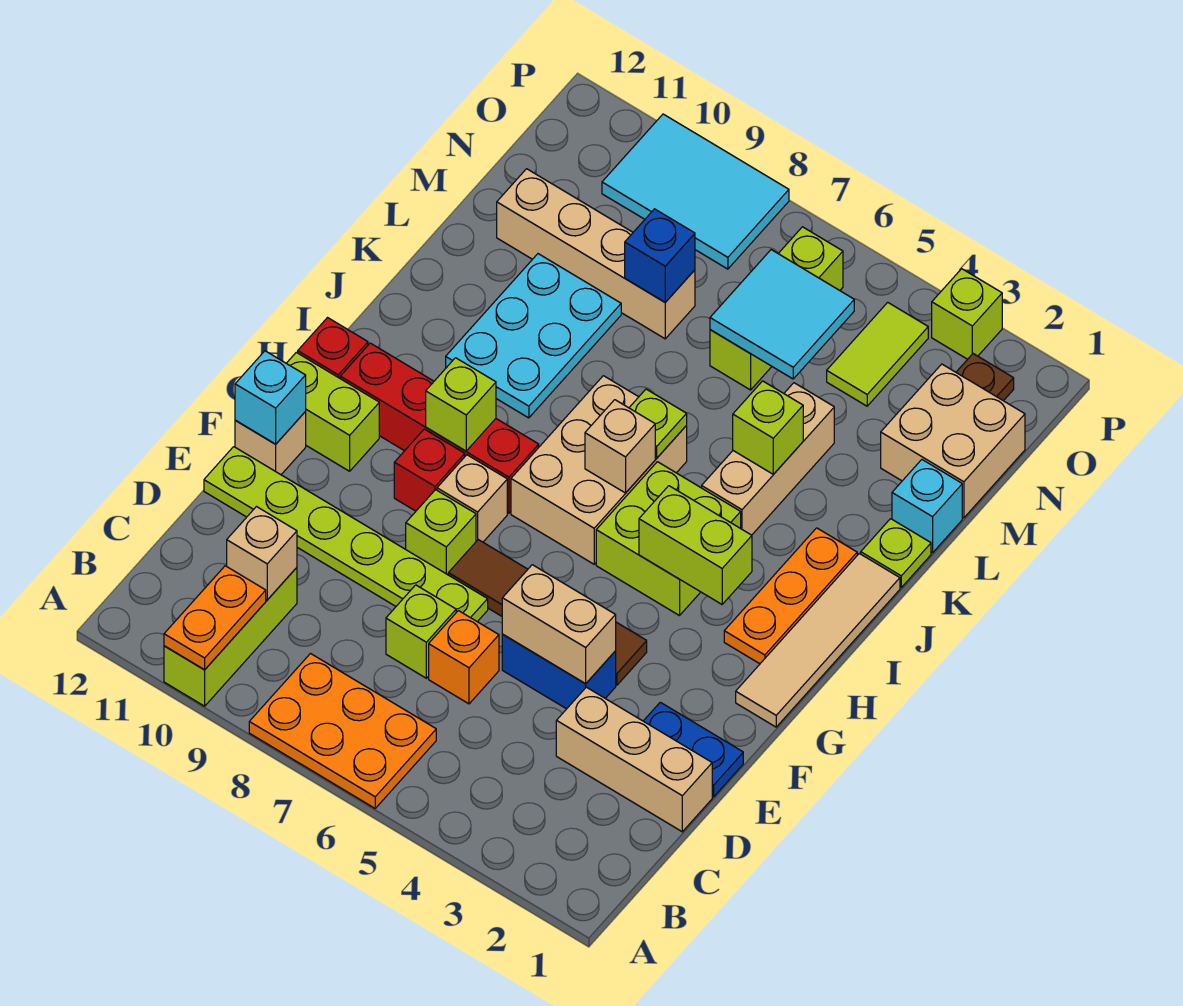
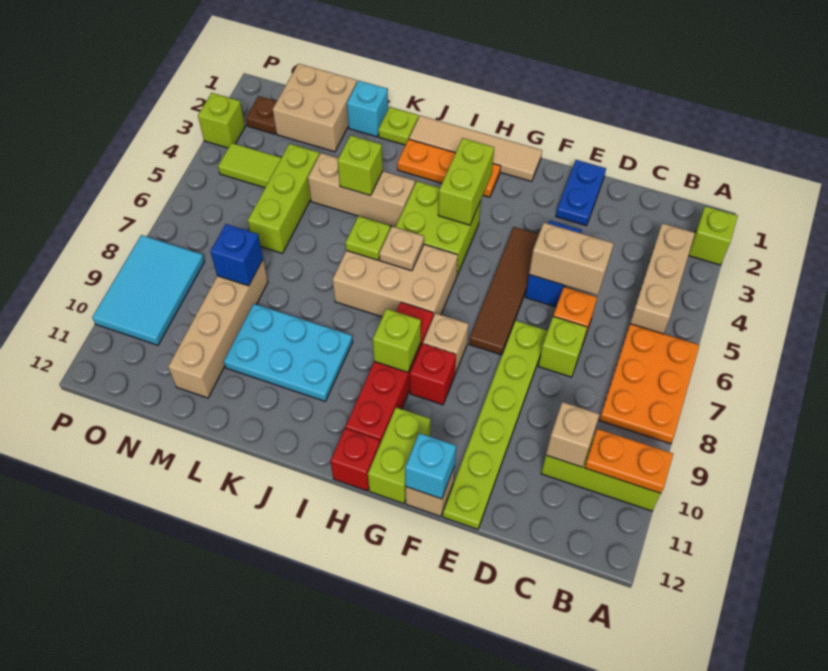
tan brick D1:D3 level 1 -> tan brick B3:B5 level 1
tan brick E4:E5 level 2 -> tan brick D5:E5 level 2
lime brick F8 level 1 -> lime brick A2 level 1
tan brick I6 level 2 -> tan plate I6 level 2
cyan tile M5:N6 level 2 -> none
lime brick M6:O6 level 1 -> lime brick M4:M6 level 1

